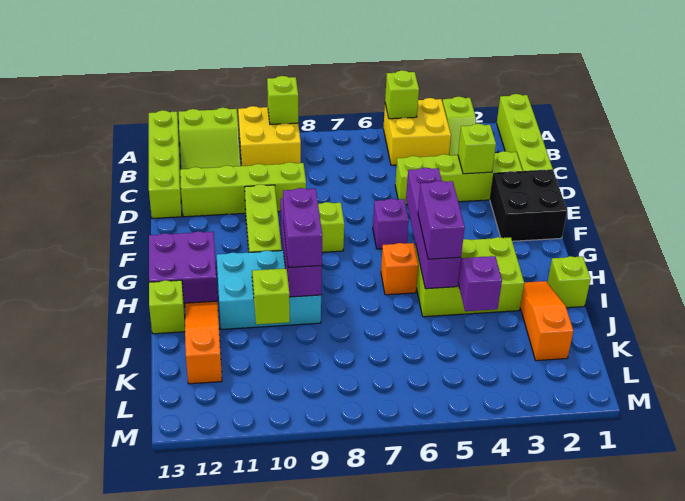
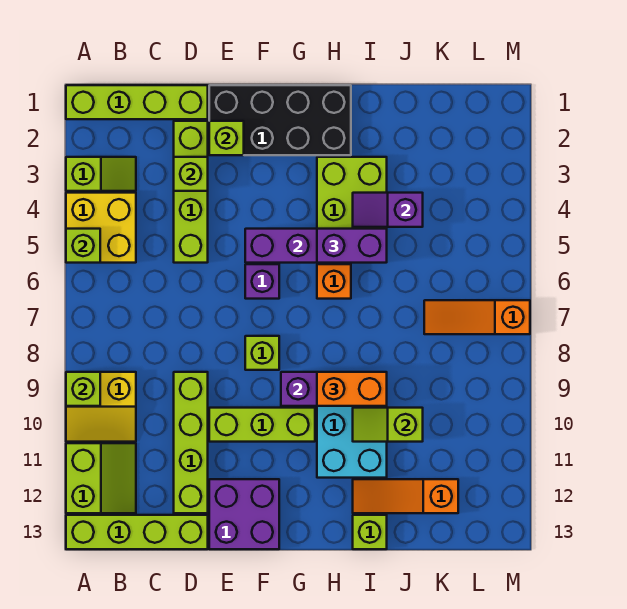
yellow brick A9:B10 level 1 -> yellow slope A9:B10 level 1 top 9
black brick E1:F2 level 1 -> black brick E1:H2 level 1
purple brick G12:H13 level 1 -> purple brick E12:F13 level 1
purple brick H9:I9 level 3 -> orange brick H9:I9 level 3
lime brick I1 level 1 -> lime brick E2 level 2
orange slope I2:K2 level 1 top K -> orange slope K7:M7 level 1 top M

